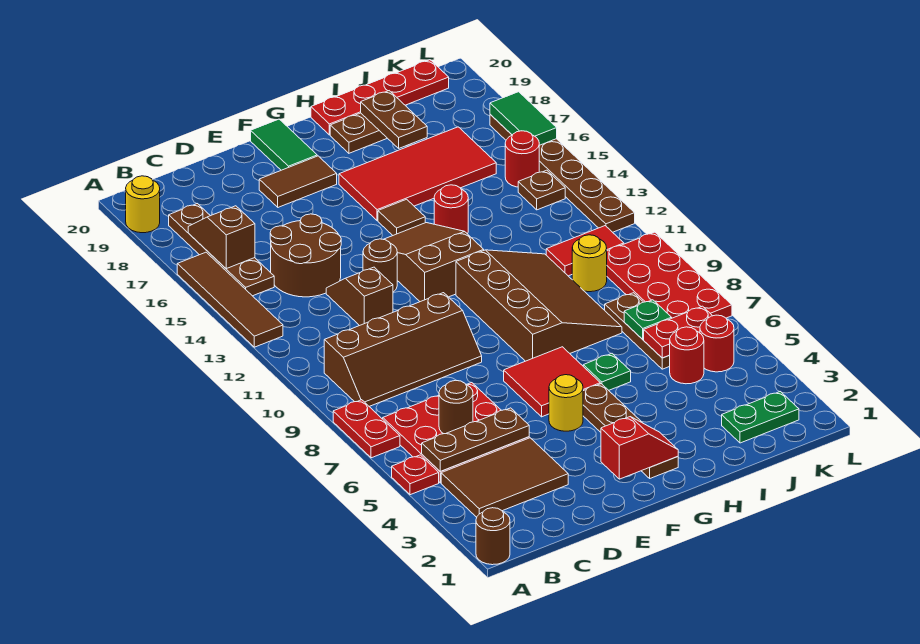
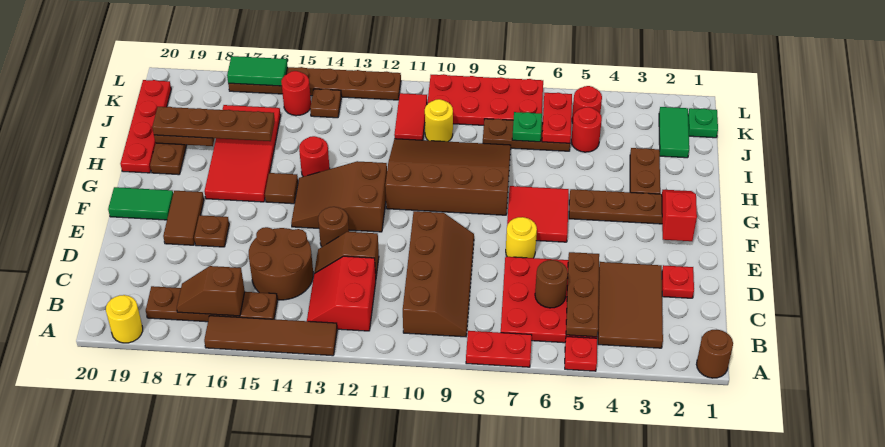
none -> red slope B12:C13 level 1 top 12
none -> red plate D2 level 1
none -> brown plate E17 level 1
yellow round brick F5 level 1 -> yellow round brick E7 level 1
none -> brown plate H3:I3 level 1
green plate H6 level 1 -> green plate K1 level 1
none -> brown plate I16:I19 level 3
green plate J2:K2 level 1 -> green tile J2:K2 level 1

